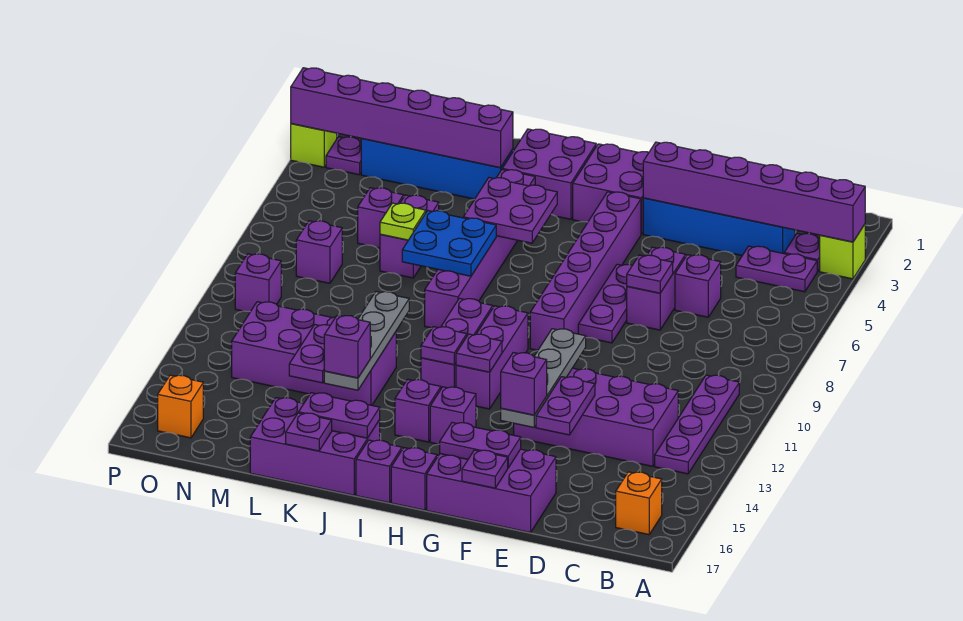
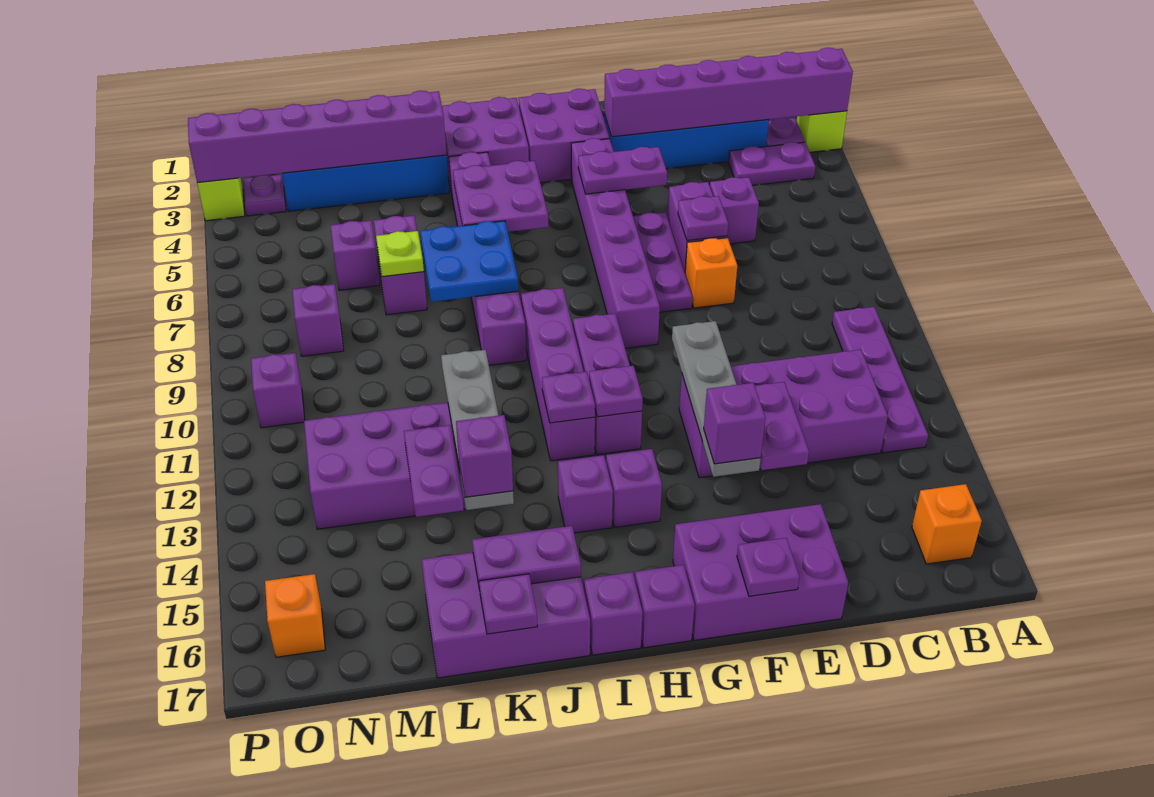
none -> orange brick E8 level 1
purple plate F16:G16 level 2 -> purple plate F5:G5 level 2
purple brick I10:I12 level 1 -> purple brick I9:I12 level 1

